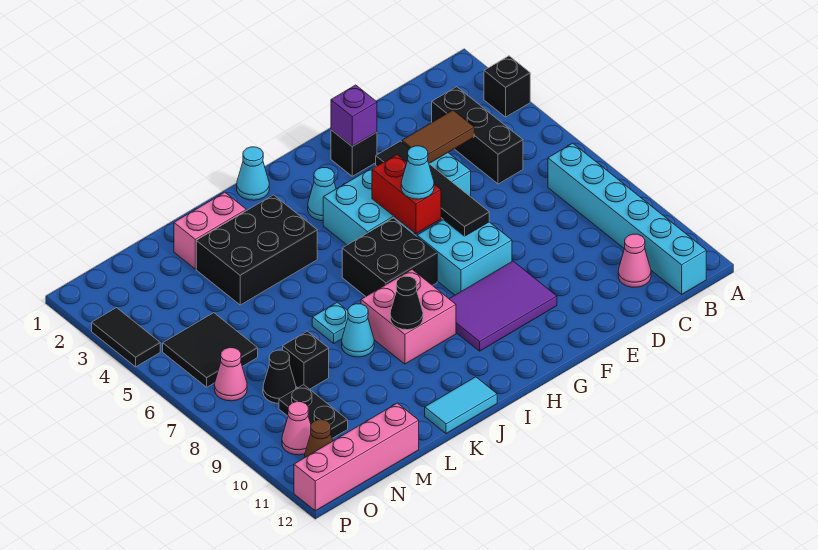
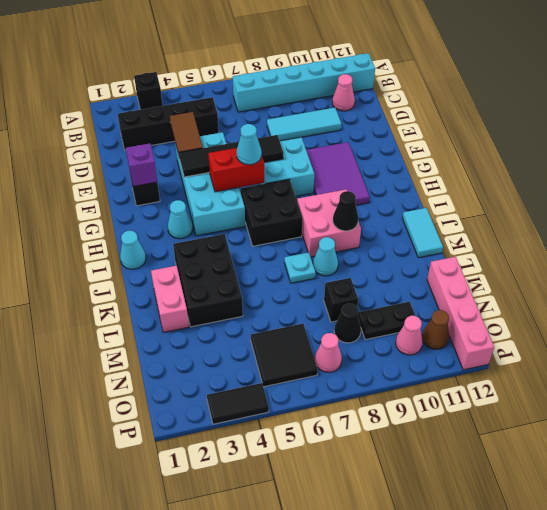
black brick C3:C5 level 1 -> black brick C2:C5 level 1
none -> cyan tile D8:D10 level 1

